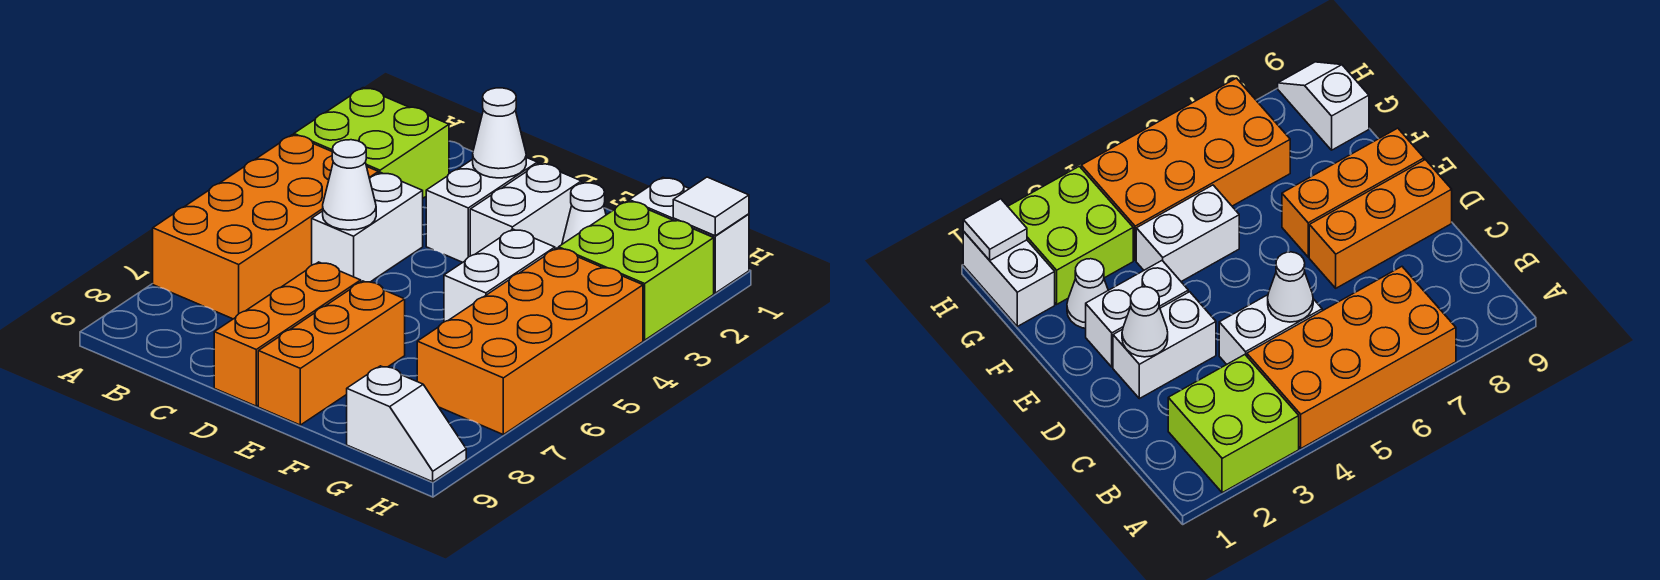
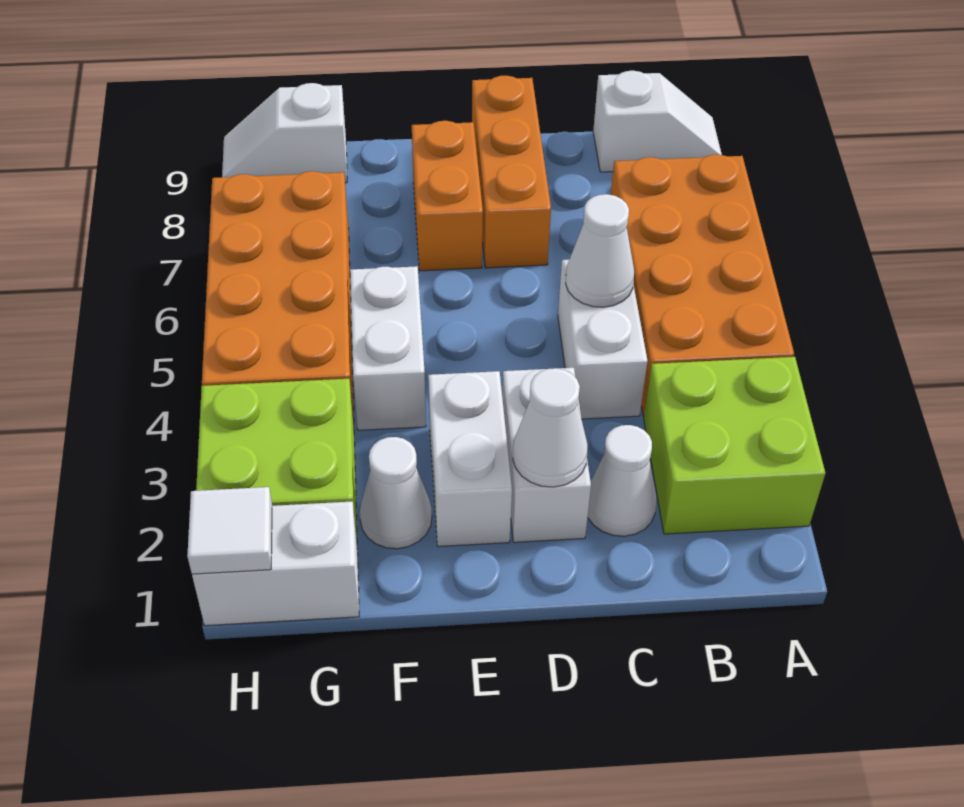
none -> white slope A9:B9 level 1 top B
none -> white cone C2 level 1
orange brick E7:E9 level 1 -> orange brick E7:E8 level 1

